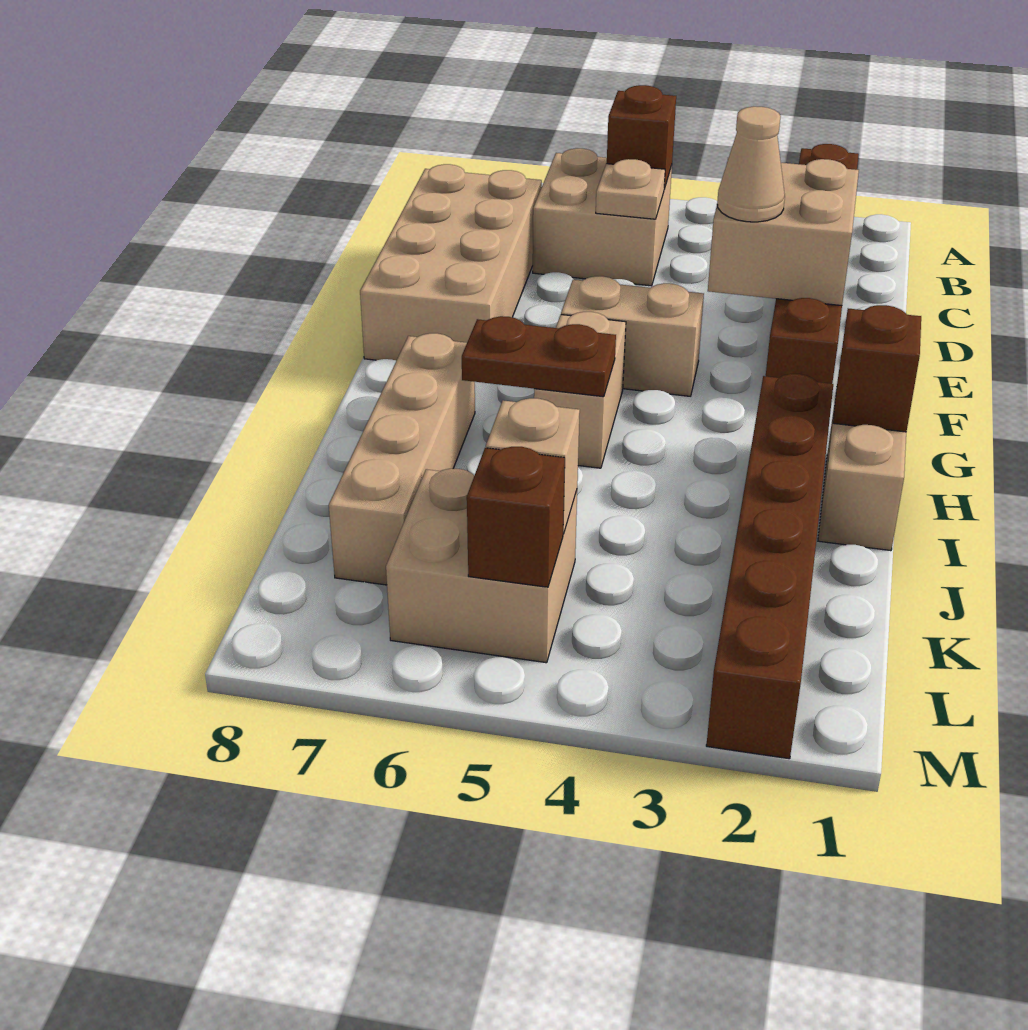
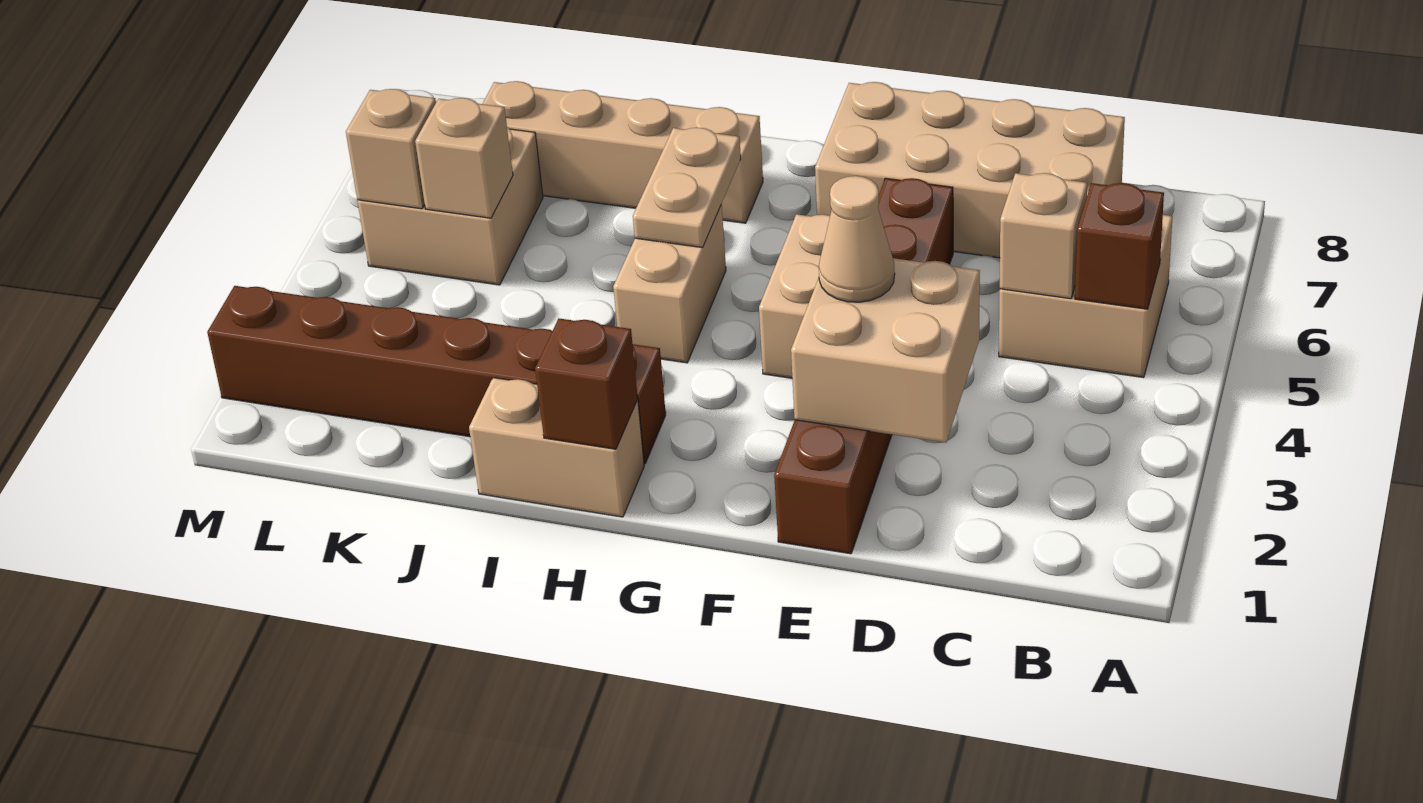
brown brick A2:F2 level 1 -> brown brick E1:E6 level 1
tan plate C5 level 2 -> tan brick C5 level 2
tan brick G5:H5 level 1 -> tan brick H4:H5 level 1
brown plate H5:H6 level 2 -> tan plate H5:H6 level 2
brown brick L5 level 2 -> tan brick L5 level 2

